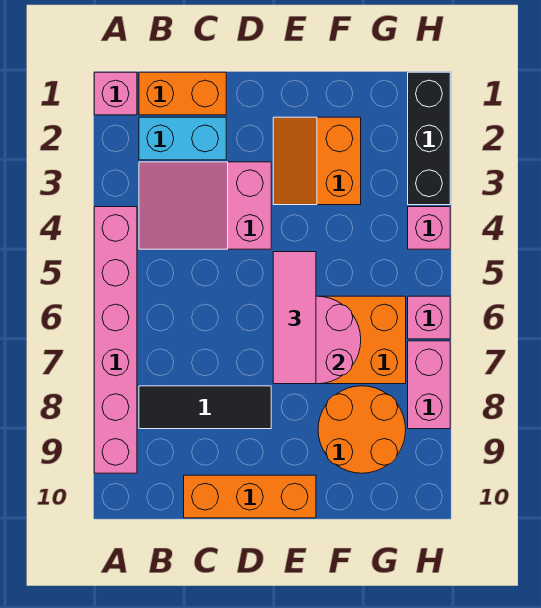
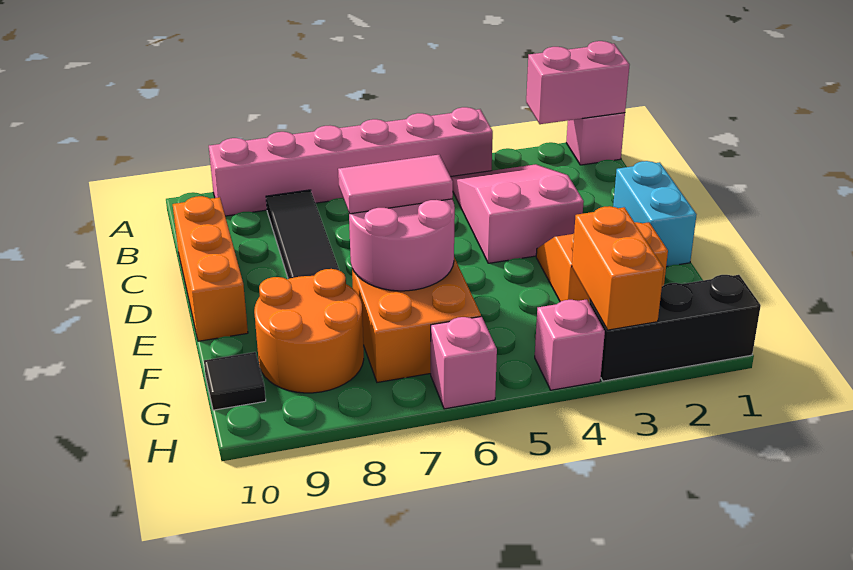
orange brick B1:C1 level 1 -> orange brick G3:H3 level 2
cyan brick B2:C2 level 1 -> cyan brick D1:E1 level 1
pink tile E5:E7 level 3 -> pink tile E6:E7 level 3
none -> black tile G10 level 1
pink brick H7:H8 level 1 -> pink brick A1:A2 level 2

